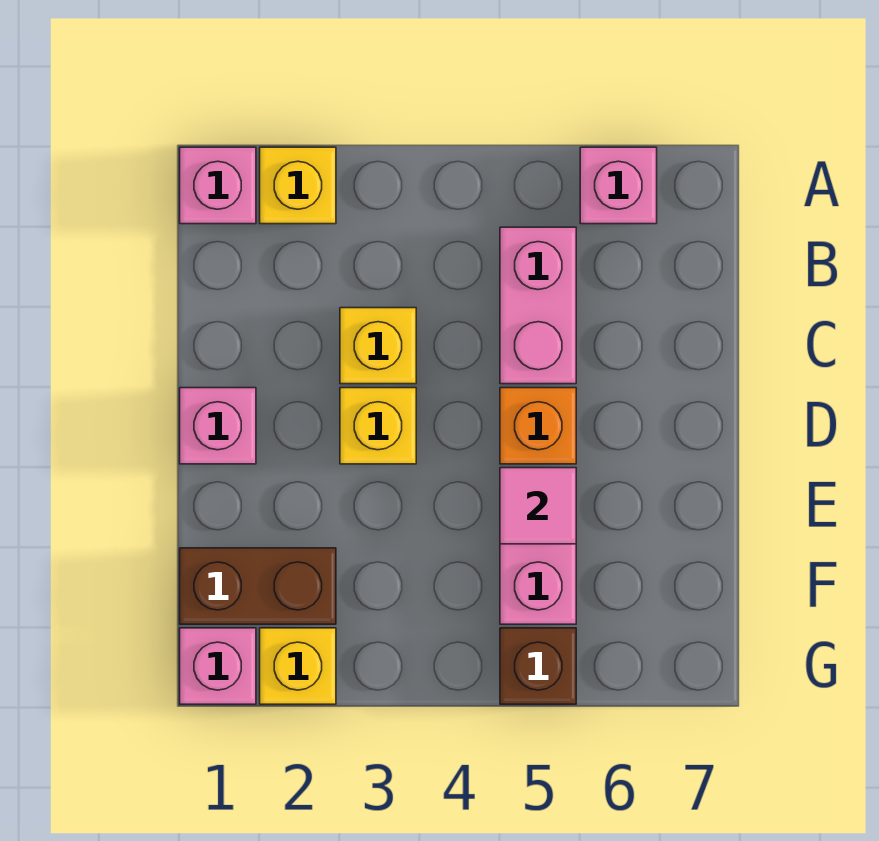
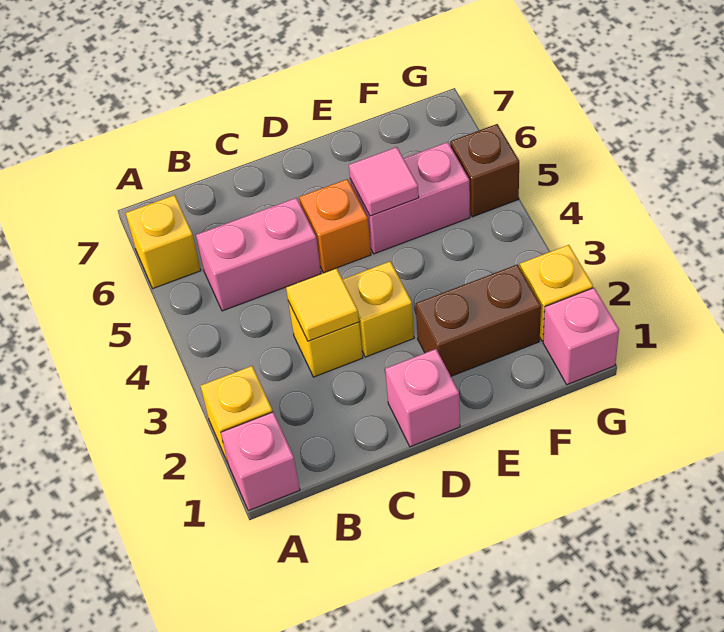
pink brick A6 level 1 -> yellow brick A6 level 1
none -> yellow tile C3 level 2
brown brick F1:F2 level 1 -> brown brick E2:F2 level 1

